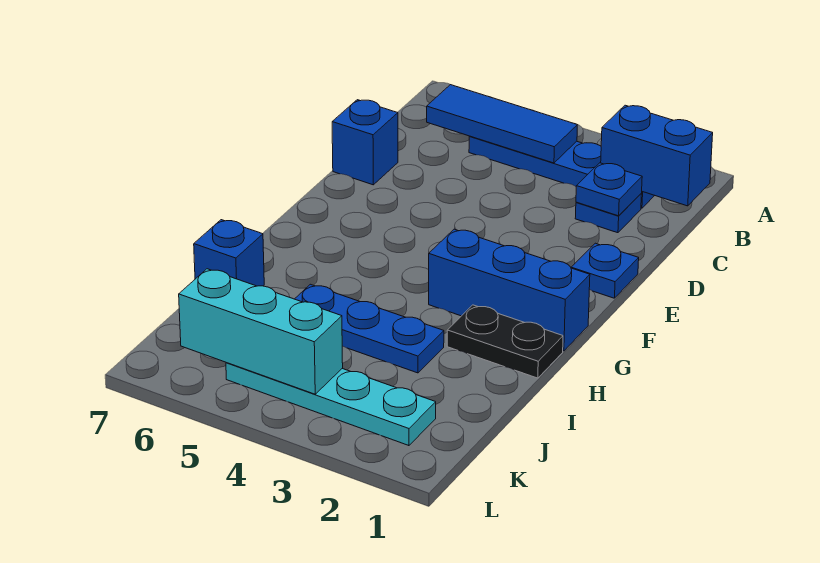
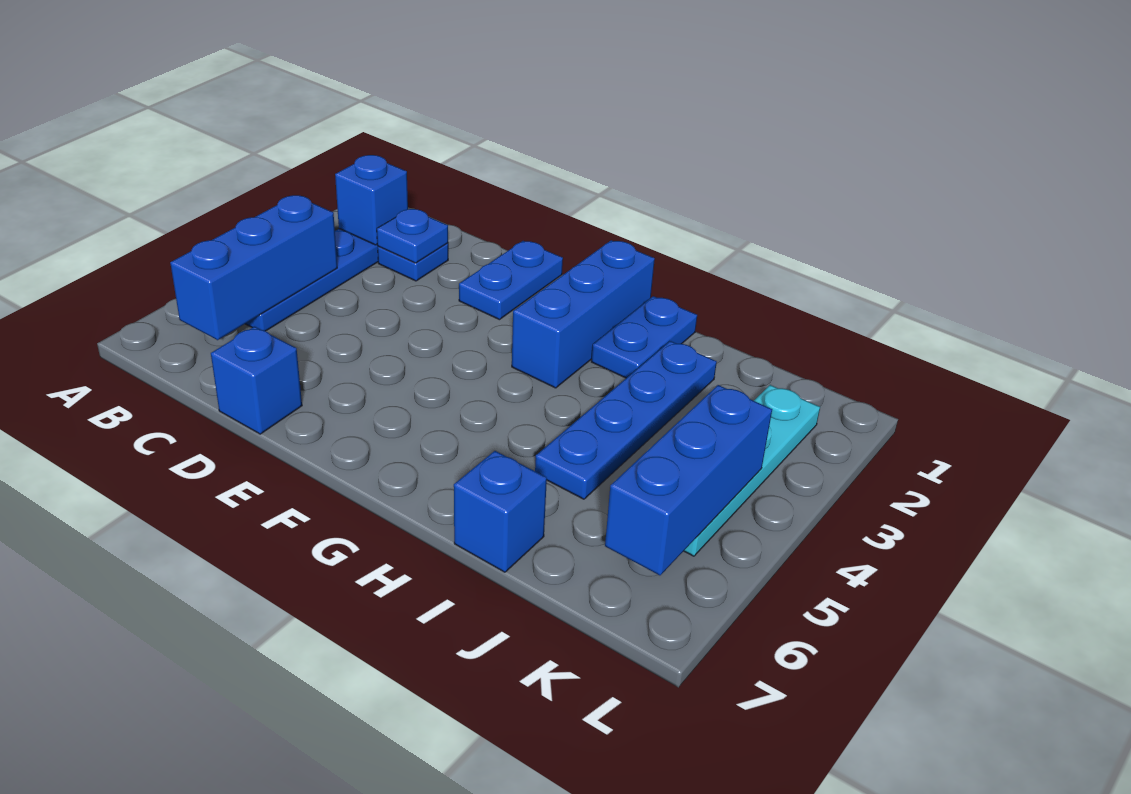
blue brick B1:B2 level 2 -> blue brick B2 level 2
blue tile B4:B6 level 2 -> blue brick B4:B6 level 2
blue plate E1 level 1 -> blue plate E1:E2 level 1
black plate H1:H2 level 1 -> blue plate H1:H2 level 1
blue plate I3:I5 level 1 -> blue plate I2:I5 level 1
cyan brick K4:K6 level 2 -> blue brick K4:K6 level 2

